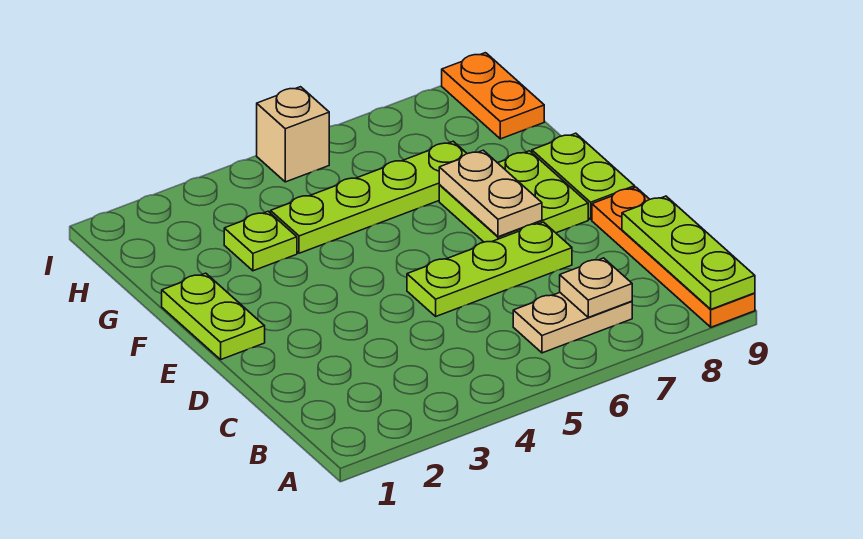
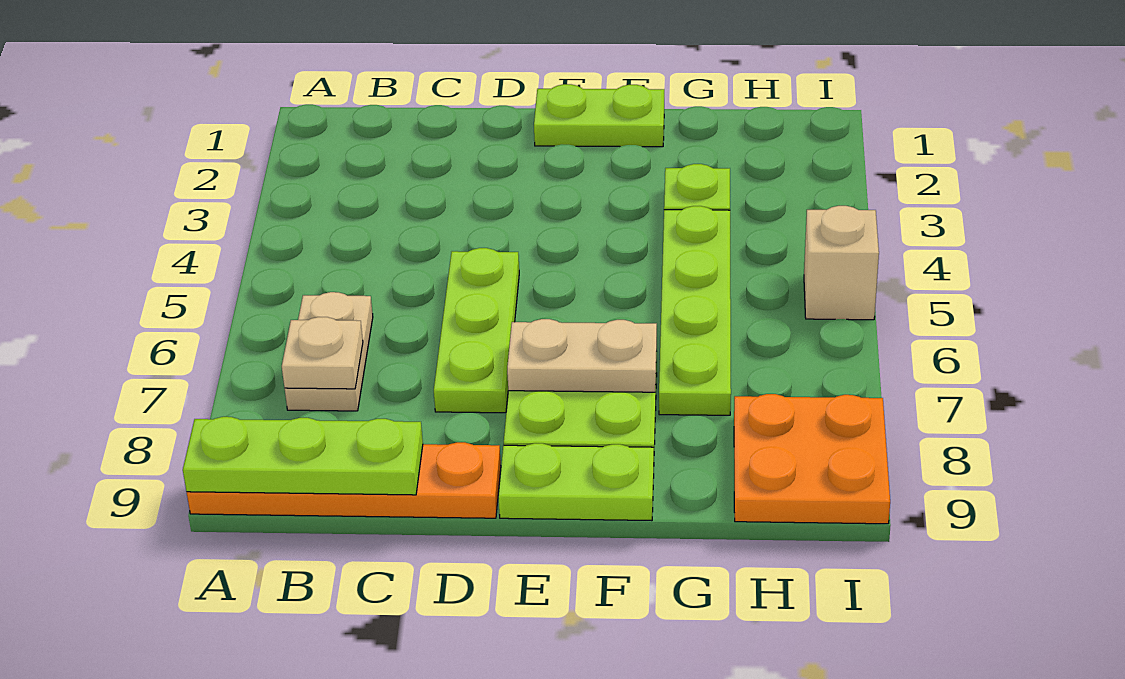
orange plate H9:I9 level 1 -> orange plate H8:I9 level 1

